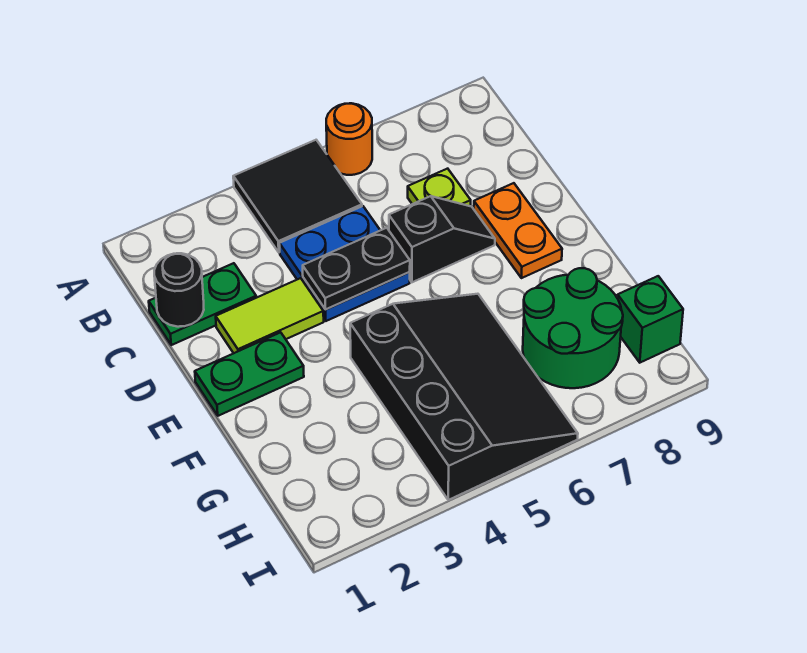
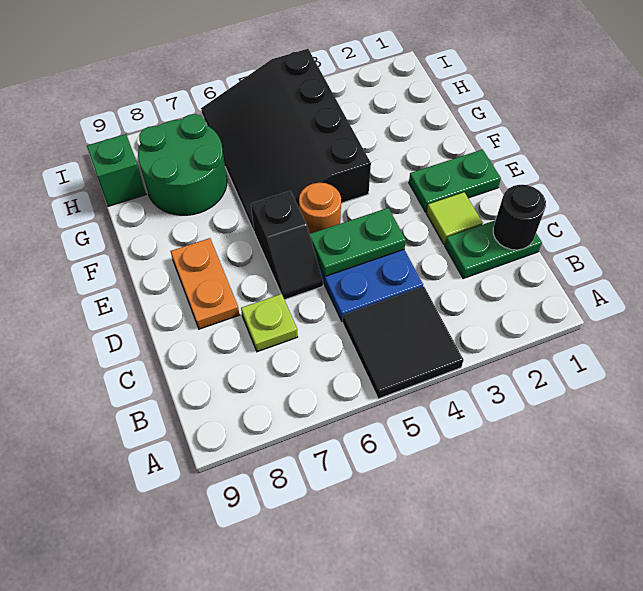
orange round brick A6 level 1 -> orange round brick E5 level 1
lime tile D2:D3 level 1 -> lime tile D2 level 1
black plate D4:D5 level 2 -> green plate D4:D5 level 2
black slope D6:D7 level 1 top 6 -> black slope D6:E6 level 1 top E

